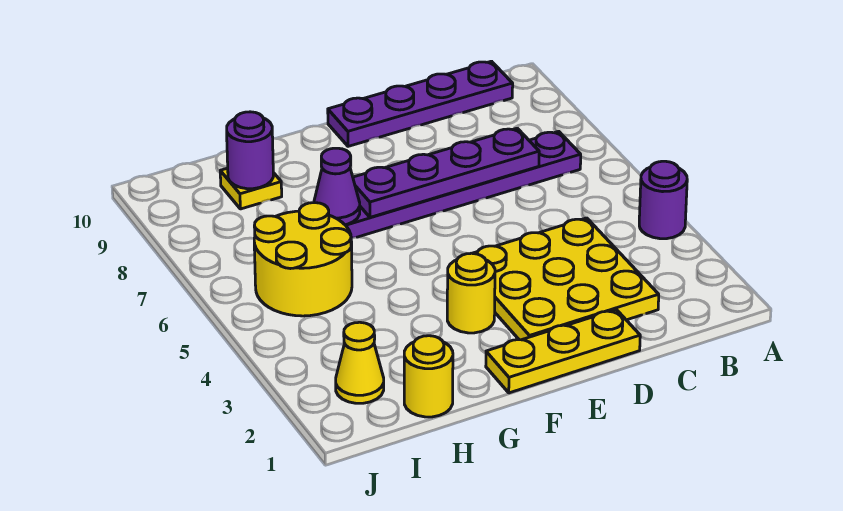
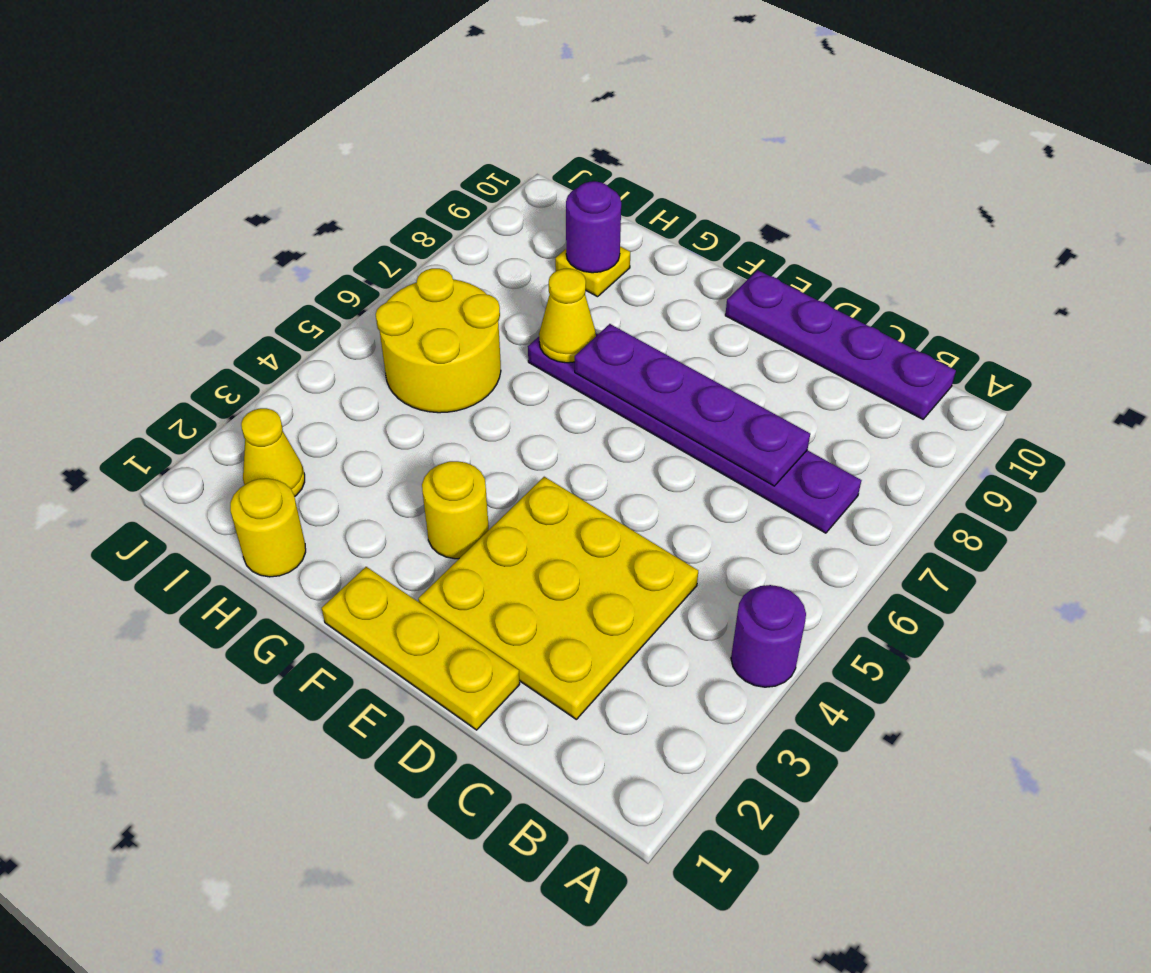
purple cone G7 level 2 -> yellow cone G7 level 2

